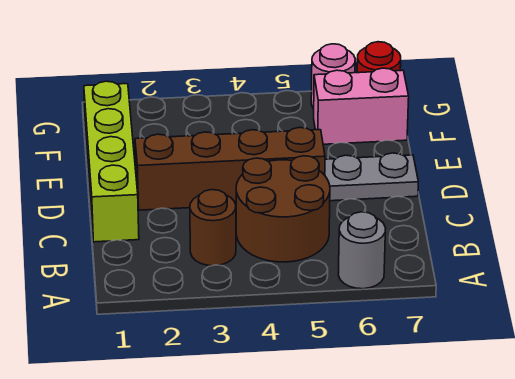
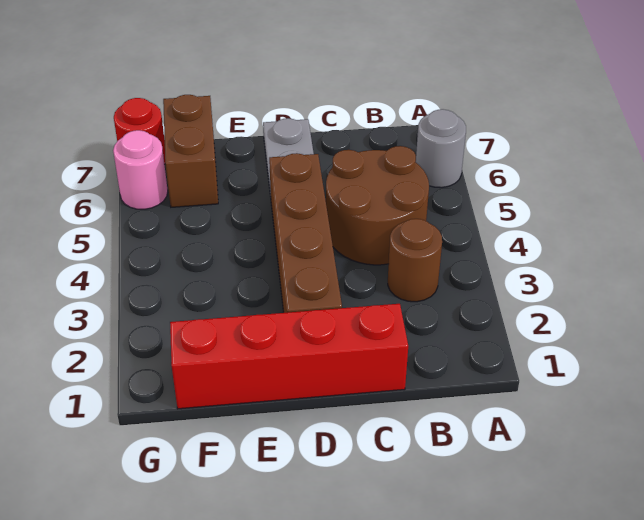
lime brick C1:F1 level 1 -> red brick C1:F1 level 1
pink brick F6:F7 level 1 -> brown brick F6:F7 level 1

